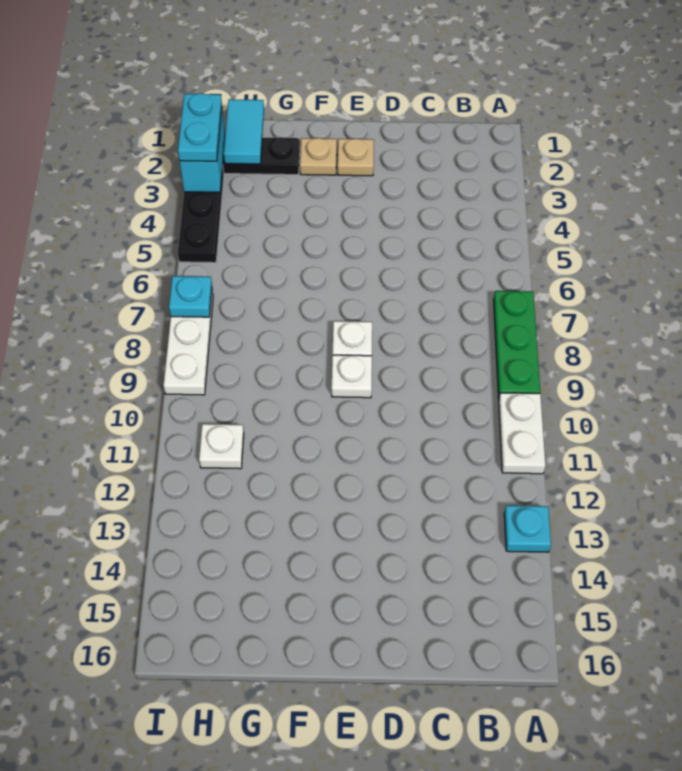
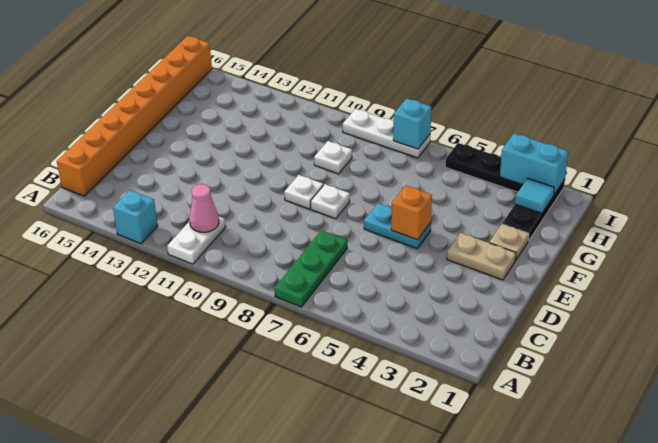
green plate A7:A9 level 1 -> green plate A7:C7 level 1
white plate A10:A11 level 1 -> white plate A11:B11 level 1
cyan plate A13 level 1 -> cyan brick A13 level 1
none -> pink cone B11 level 2
none -> orange brick B16:I16 level 1
tan plate E2 level 1 -> tan plate E2:E3 level 1
none -> orange brick E5 level 2
cyan tile H1:H2 level 2 -> cyan tile H2 level 2
white plate H11 level 1 -> white plate G9 level 1
cyan plate I2:I3 level 3 -> cyan plate E5:E6 level 1
cyan plate I7 level 2 -> cyan brick I7 level 2

